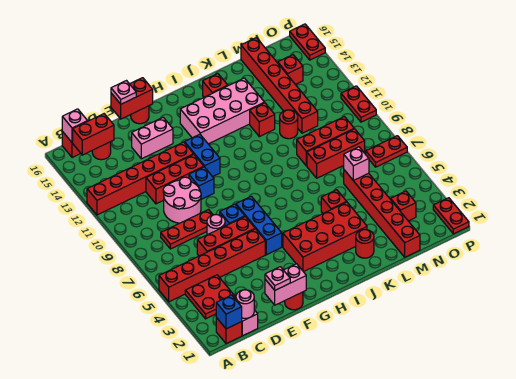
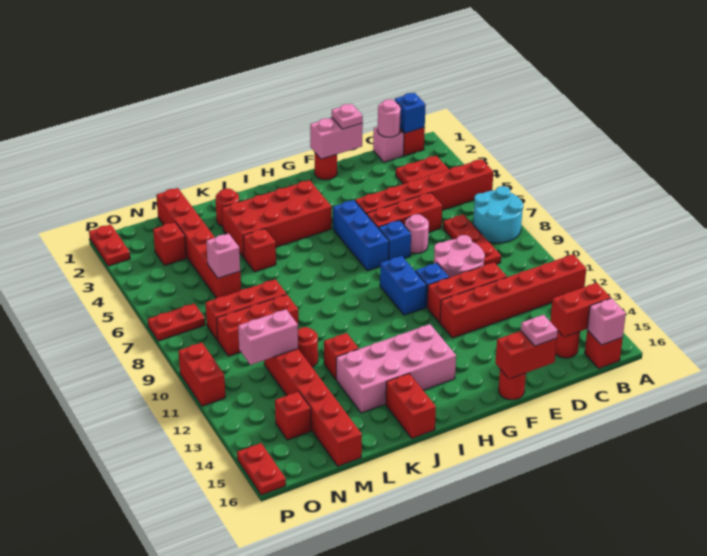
none -> cyan round brick A7:B8 level 1
red plate C8:E8 level 1 -> red plate C7:C9 level 1
pink brick E14:F14 level 1 -> pink brick M11:N11 level 2
blue brick G11:G12 level 1 -> blue brick G9:G10 level 1
red brick J15 level 1 -> red brick J15:J16 level 1
red plate P10:P11 level 1 -> red brick P10:P11 level 1

